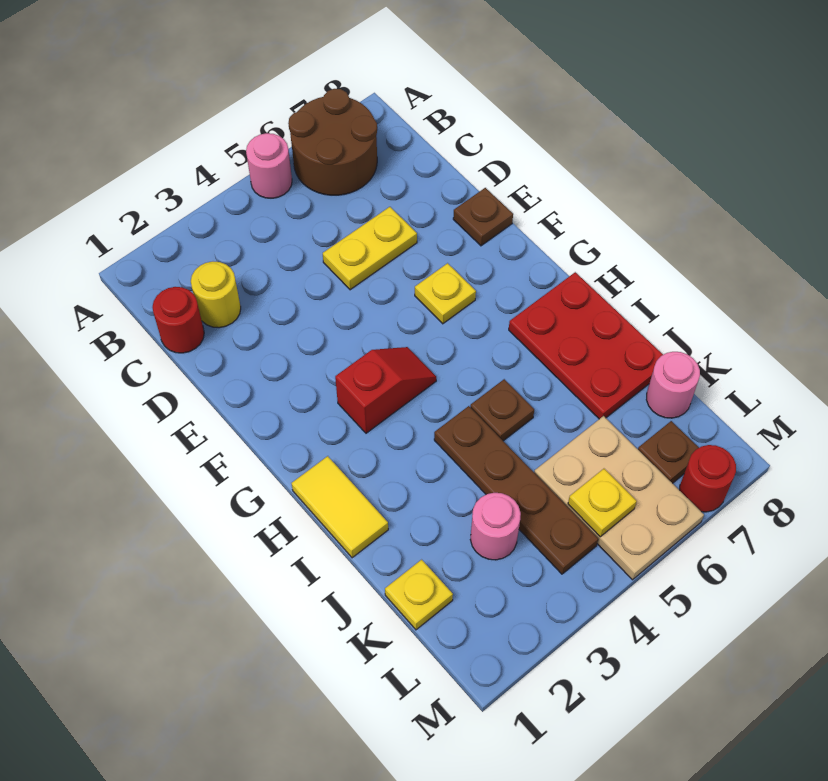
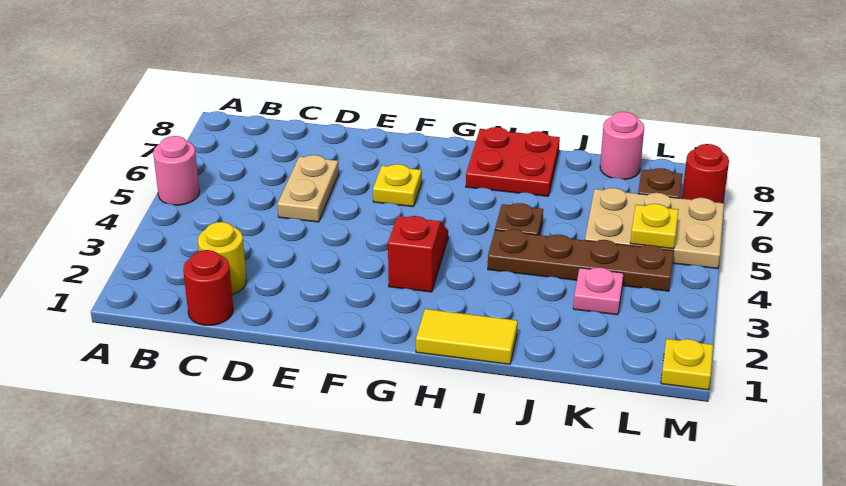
brown round brick A6:B7 level 1 -> none
yellow plate D5:D6 level 1 -> tan plate D5:D6 level 1
brown plate E8 level 1 -> none
red plate H7:J8 level 1 -> red plate H7:I8 level 1
yellow plate K1 level 1 -> yellow plate M1 level 1
pink round brick K3 level 1 -> pink plate K3 level 1

